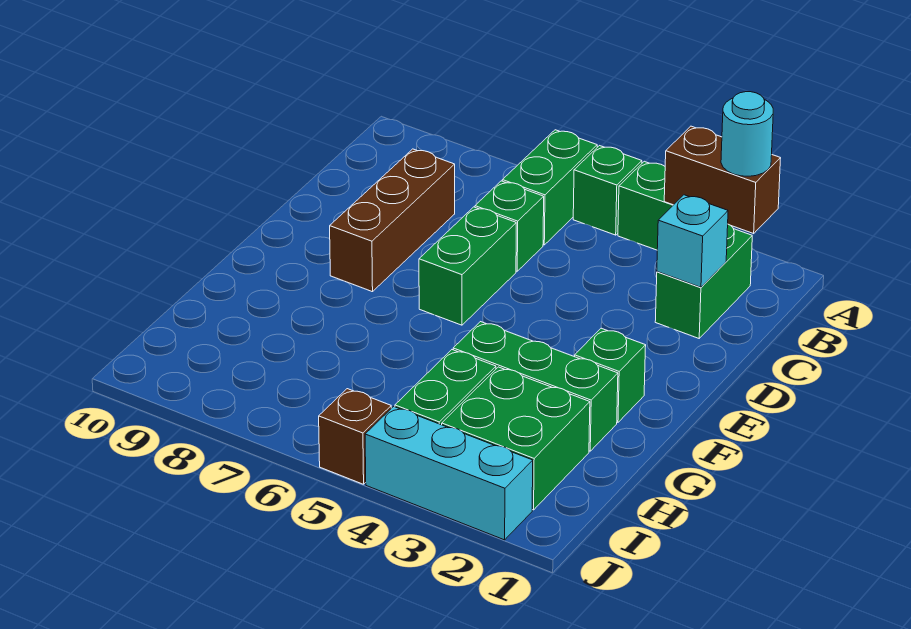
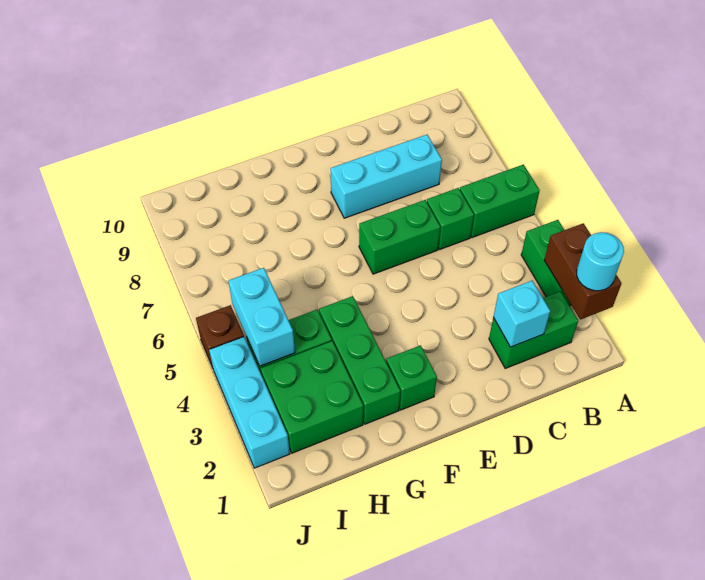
green brick A5 level 1 -> none
brown brick C8:E8 level 1 -> cyan brick C8:E8 level 1
none -> cyan brick I4:I5 level 2

